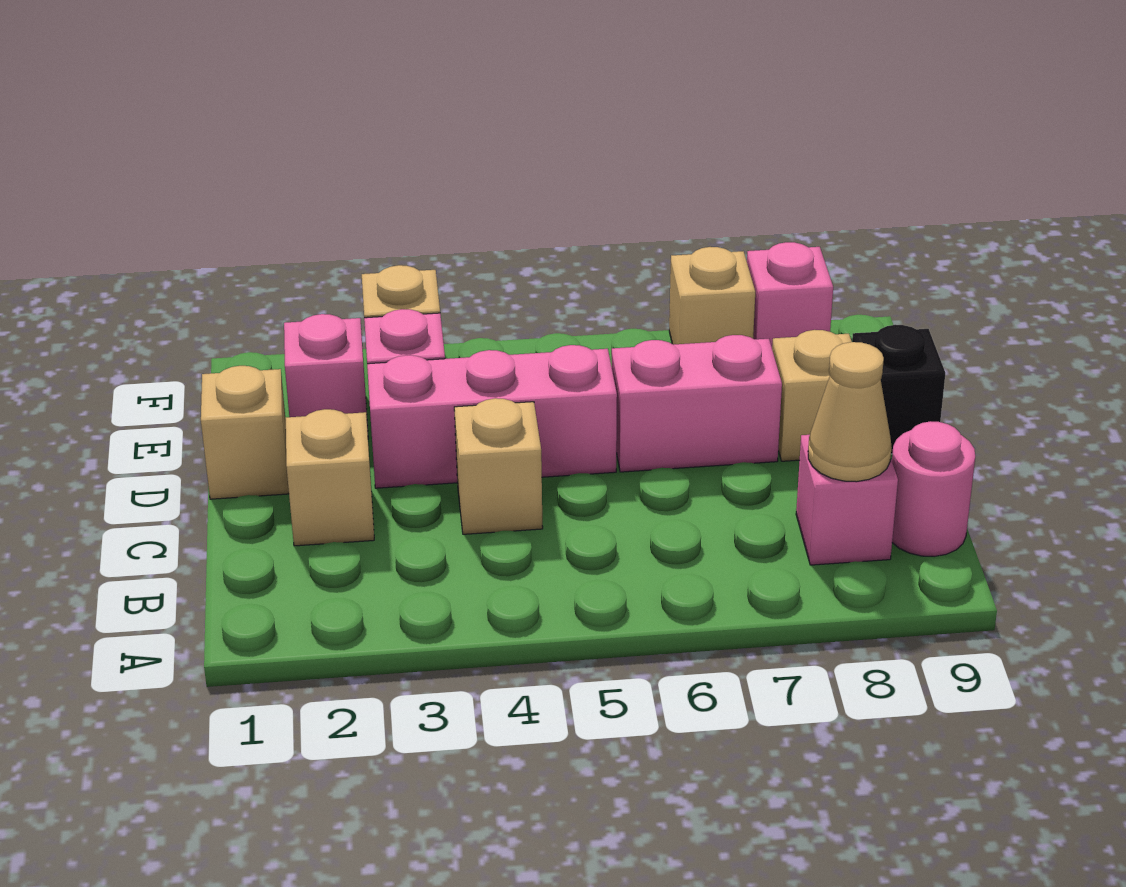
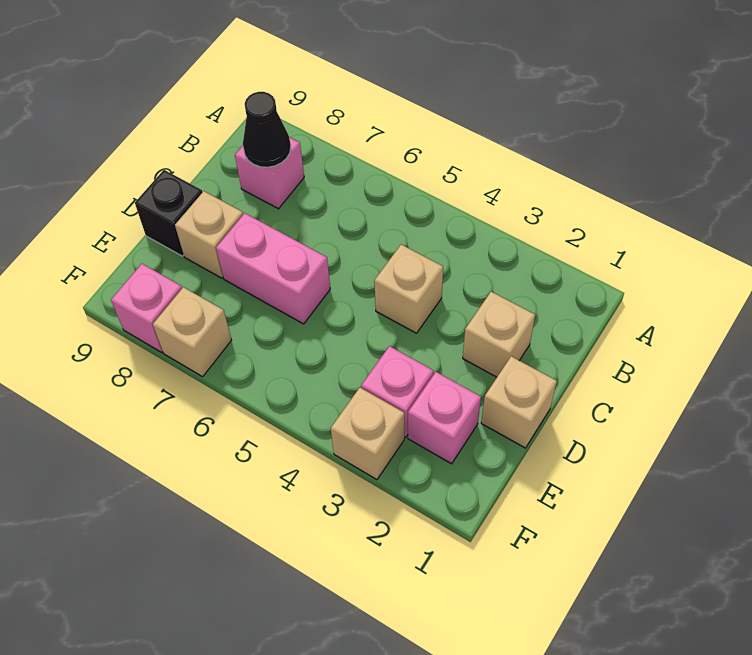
tan cone B8 level 2 -> black cone B8 level 2
pink round brick B9 level 1 -> none
pink brick D3:D5 level 1 -> none

